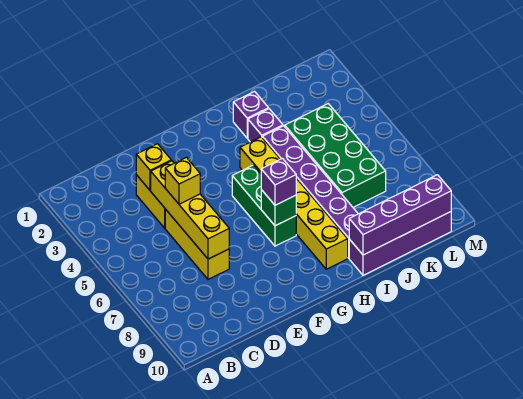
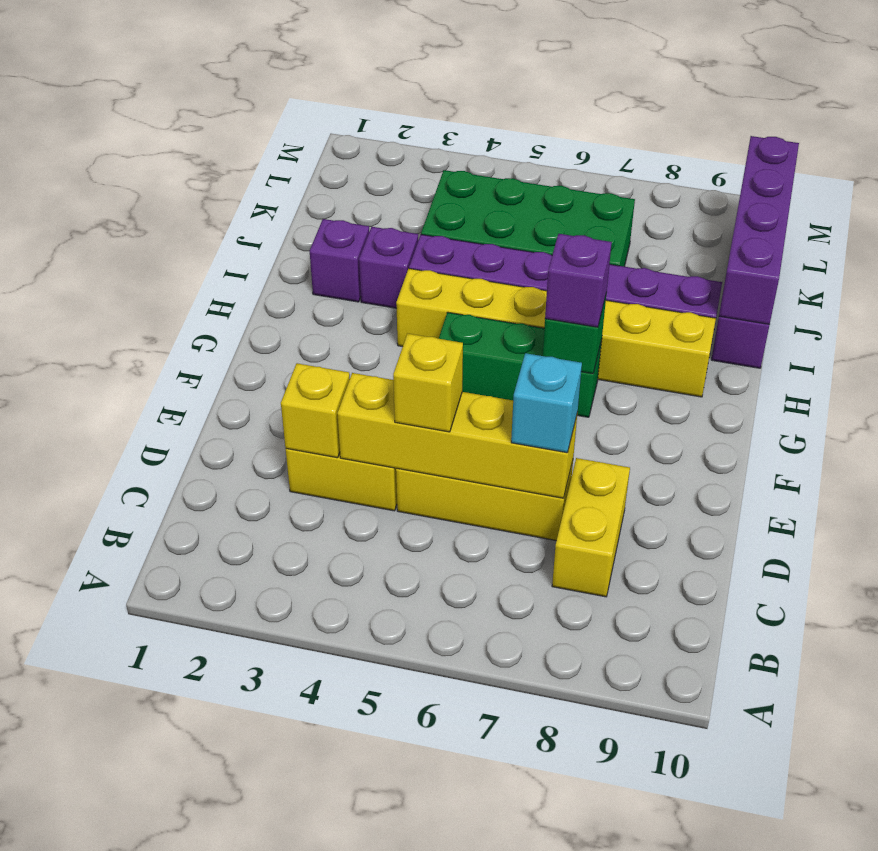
none -> yellow brick C8:D8 level 1
none -> cyan brick D7 level 3

